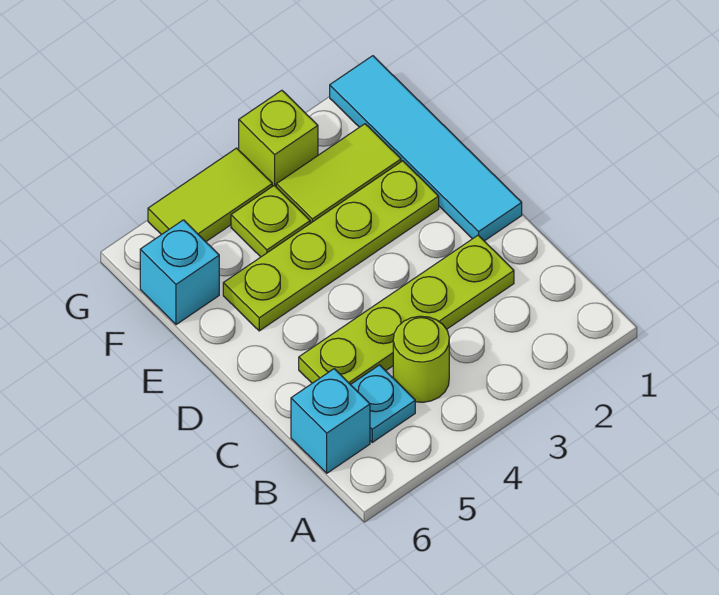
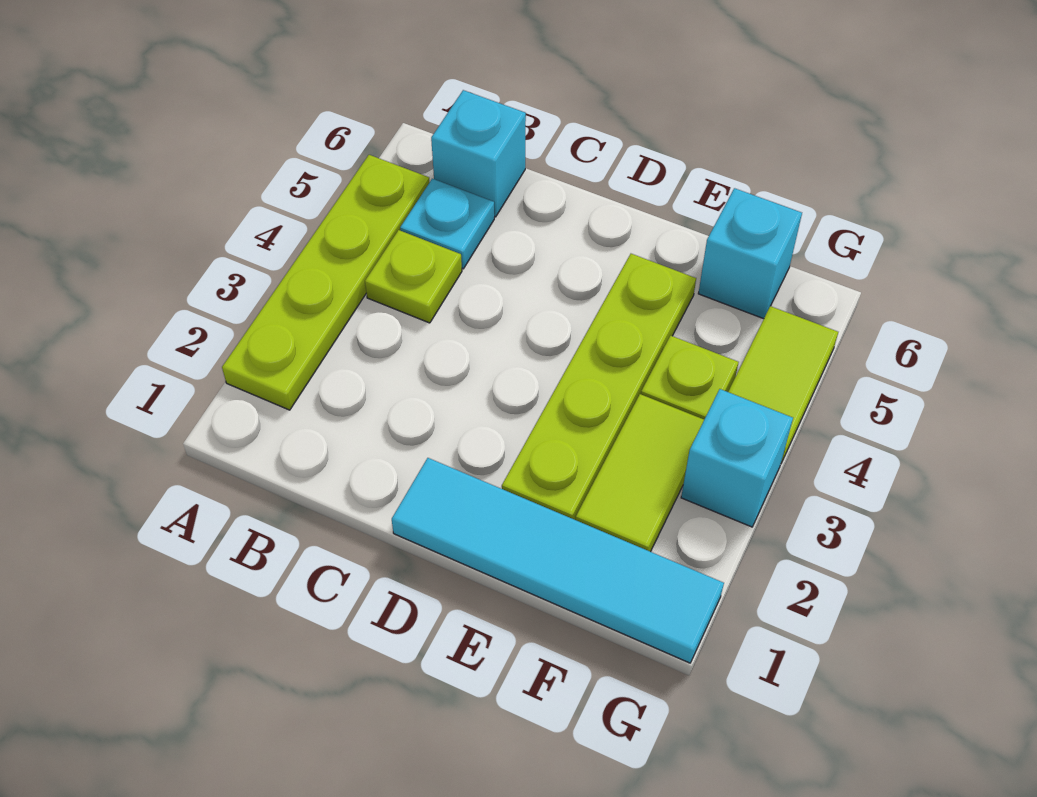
lime round brick B4 level 1 -> lime plate B4 level 1
lime plate C2:C5 level 1 -> lime plate A2:A5 level 1
lime brick G3 level 1 -> cyan brick G3 level 1

